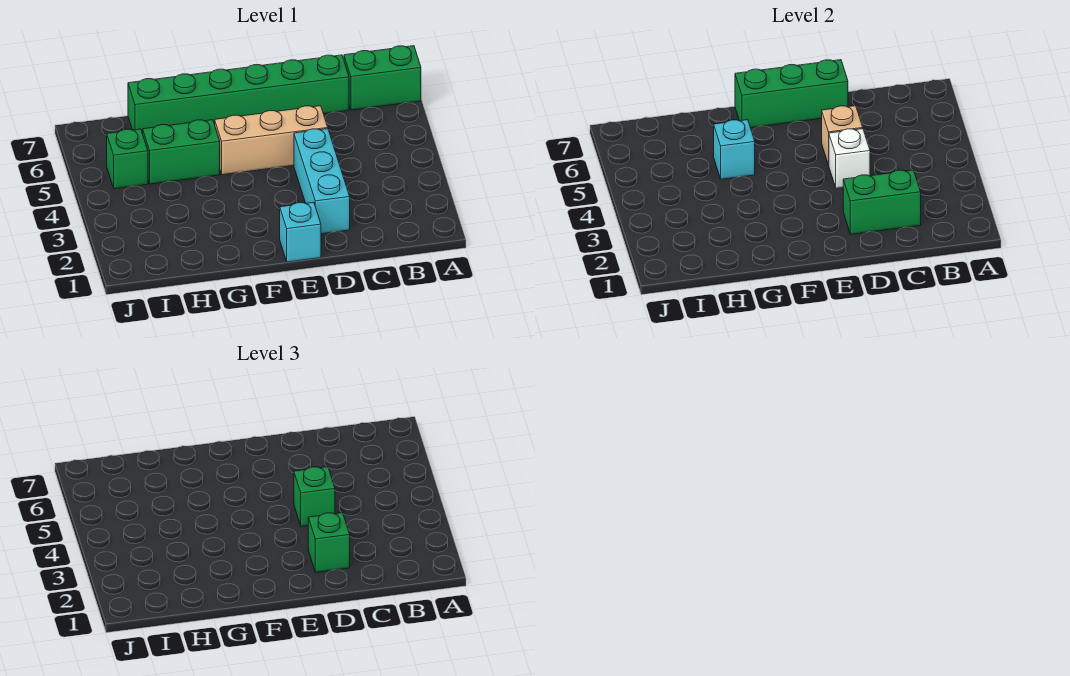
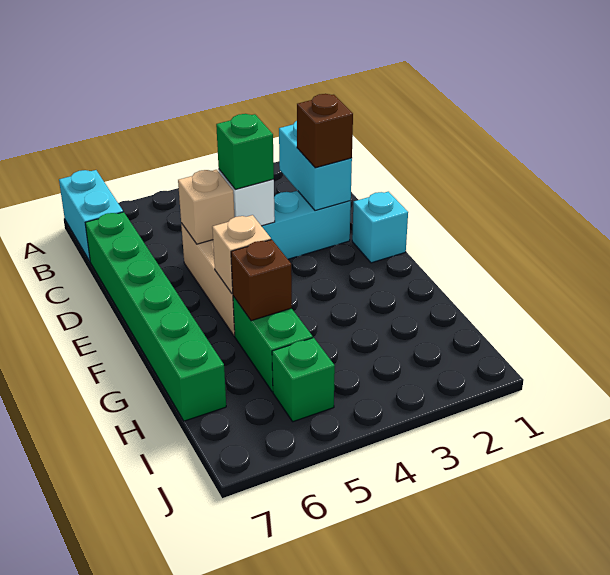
green brick A7:B7 level 1 -> cyan brick A7:B7 level 1
green brick C2:D2 level 2 -> cyan brick C2:D2 level 2
green brick D2 level 3 -> brown brick D2 level 3
green brick D7:F7 level 2 -> none
none -> tan brick F5 level 2
cyan brick G5 level 2 -> brown brick G5 level 2

